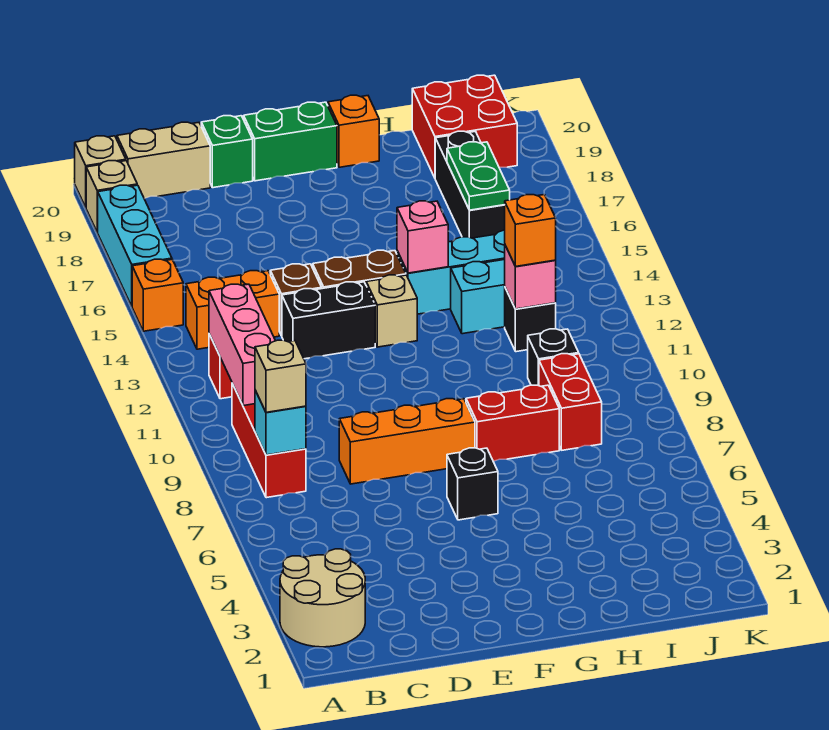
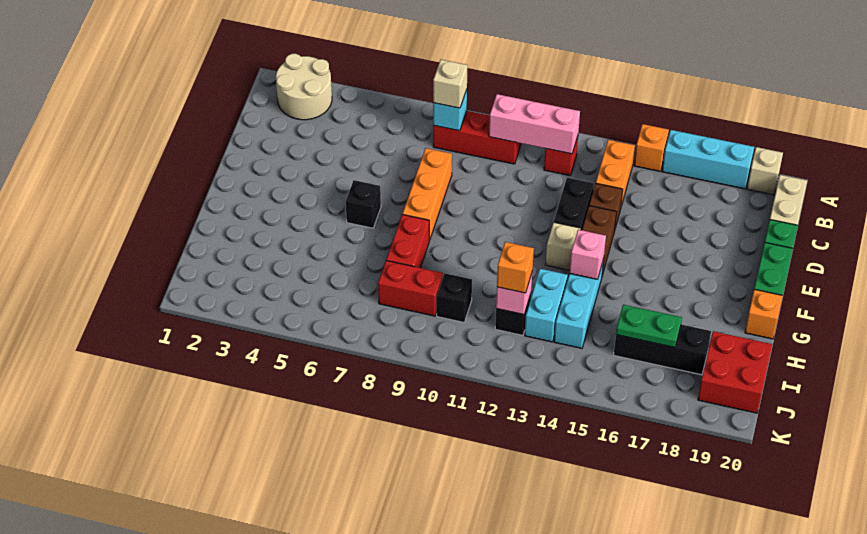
tan brick A20 level 1 -> none

